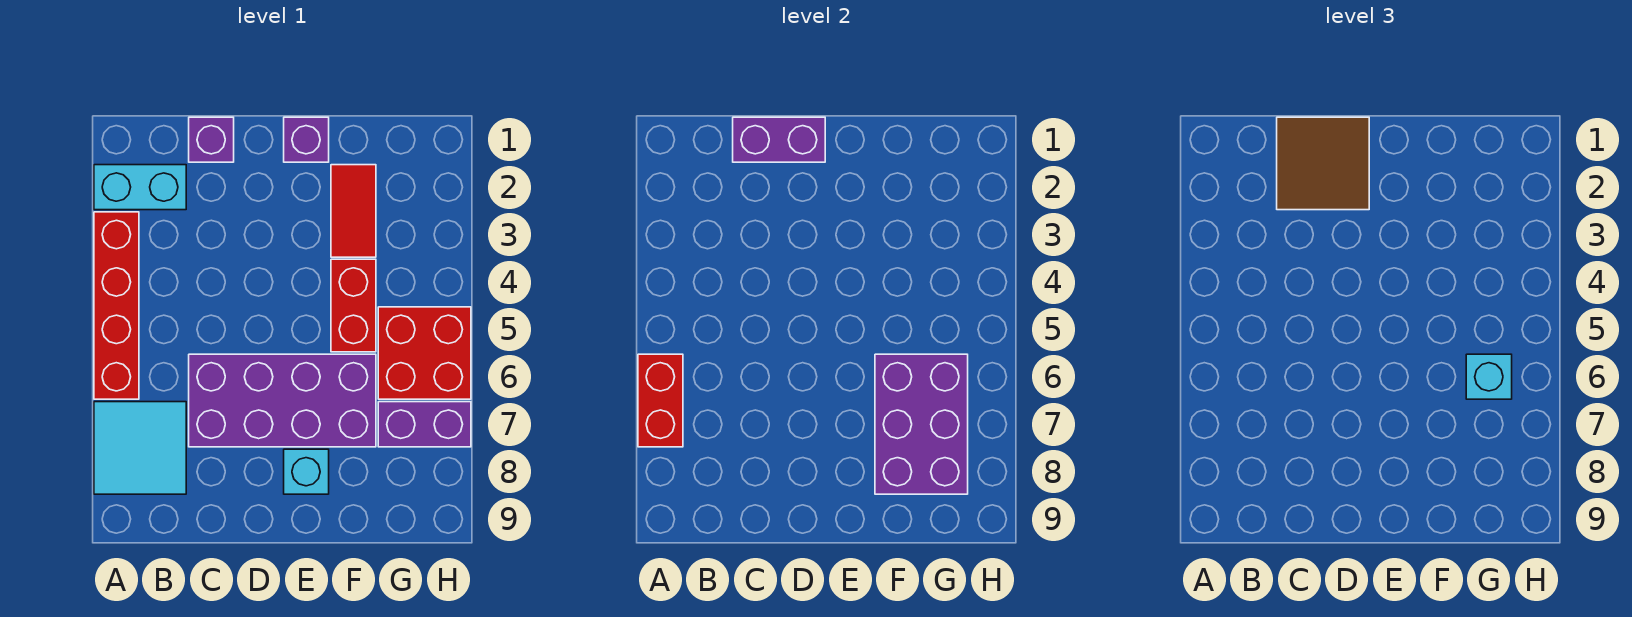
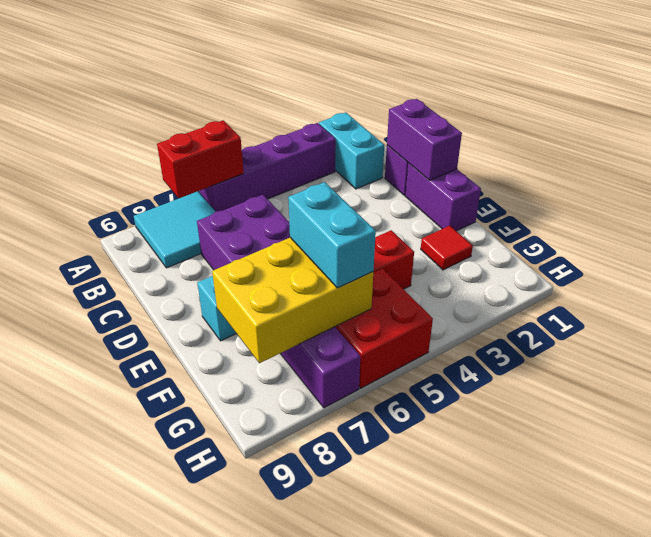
red brick A3:A6 level 1 -> purple brick A3:A6 level 1
brown tile C1:D2 level 3 -> none
purple brick E1 level 1 -> purple brick D1:E1 level 1
red tile F2:F3 level 1 -> red tile F2 level 1
purple brick F6:G8 level 2 -> yellow brick F6:G8 level 2
cyan brick G6 level 3 -> cyan brick F6:G6 level 3

